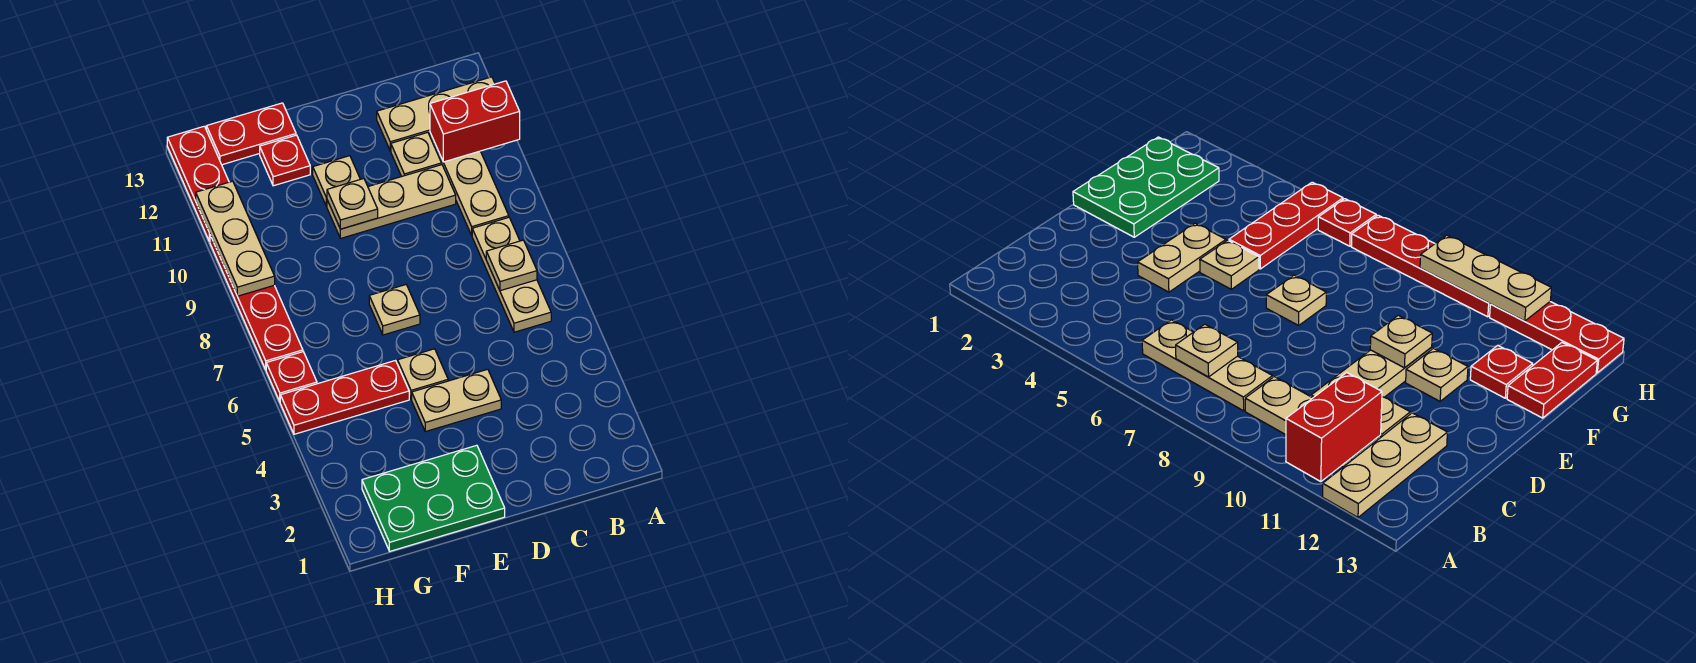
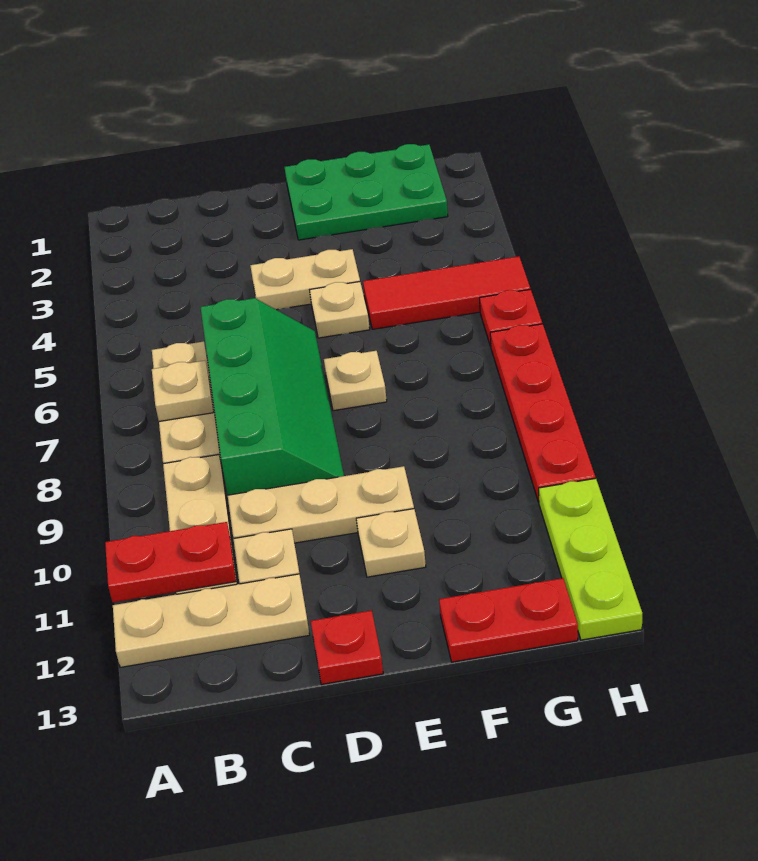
red brick A11:B11 level 2 -> red plate A11:B11 level 2
none -> green slope C6:D9 level 1 top C
tan plate E10 level 2 -> none
red plate F5:H5 level 1 -> red tile F5:H5 level 1
red plate F12 level 1 -> red plate D13 level 1
tan plate H9:H11 level 2 -> none
red plate H11:H13 level 1 -> lime plate H11:H13 level 1

